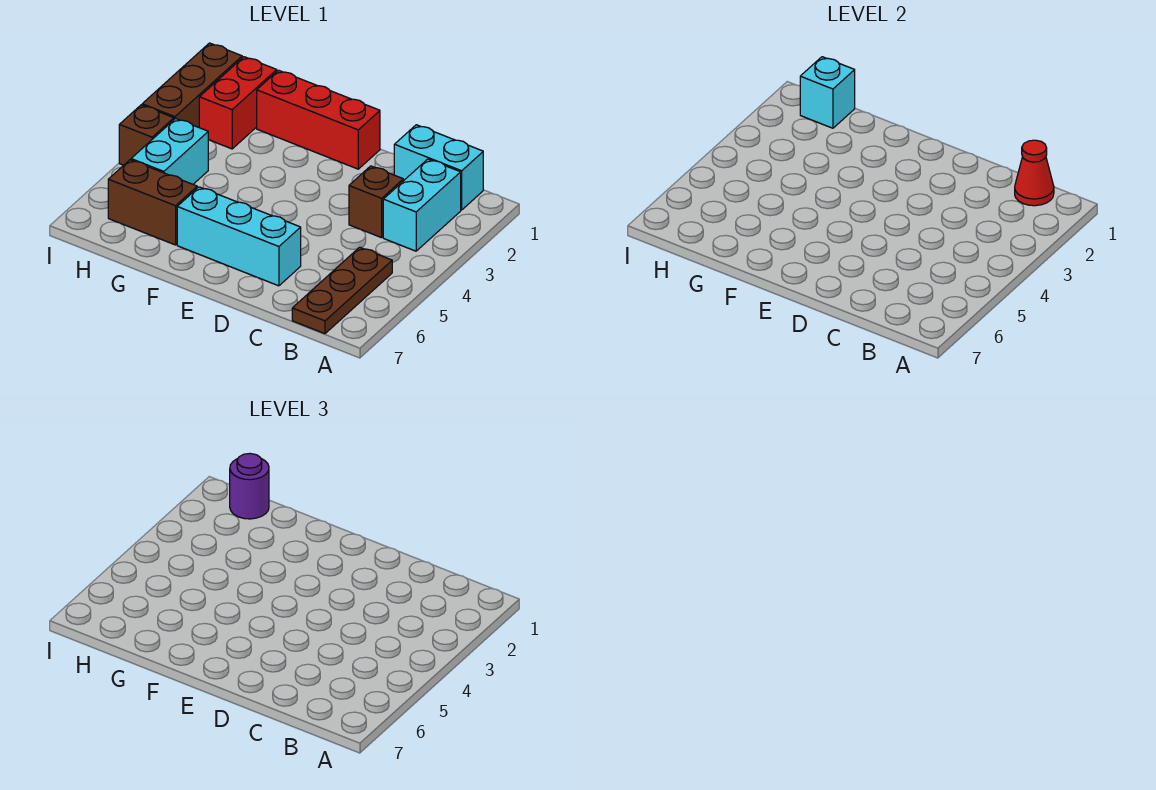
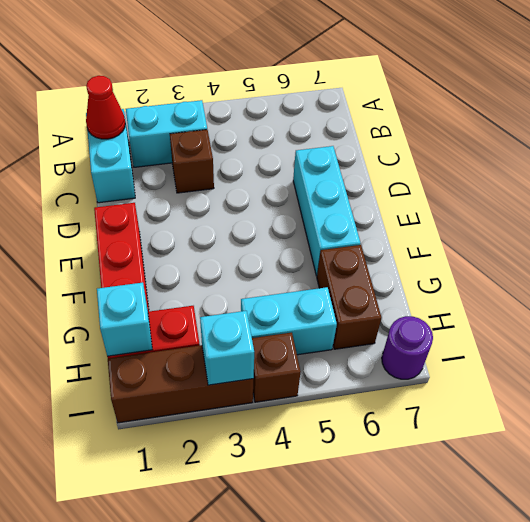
brown plate B5:B7 level 1 -> none
purple round brick H1 level 3 -> purple round brick I7 level 1
none -> cyan brick I3 level 2

